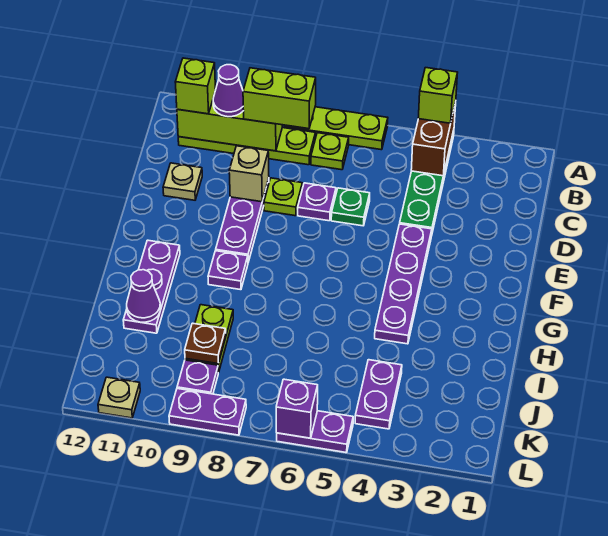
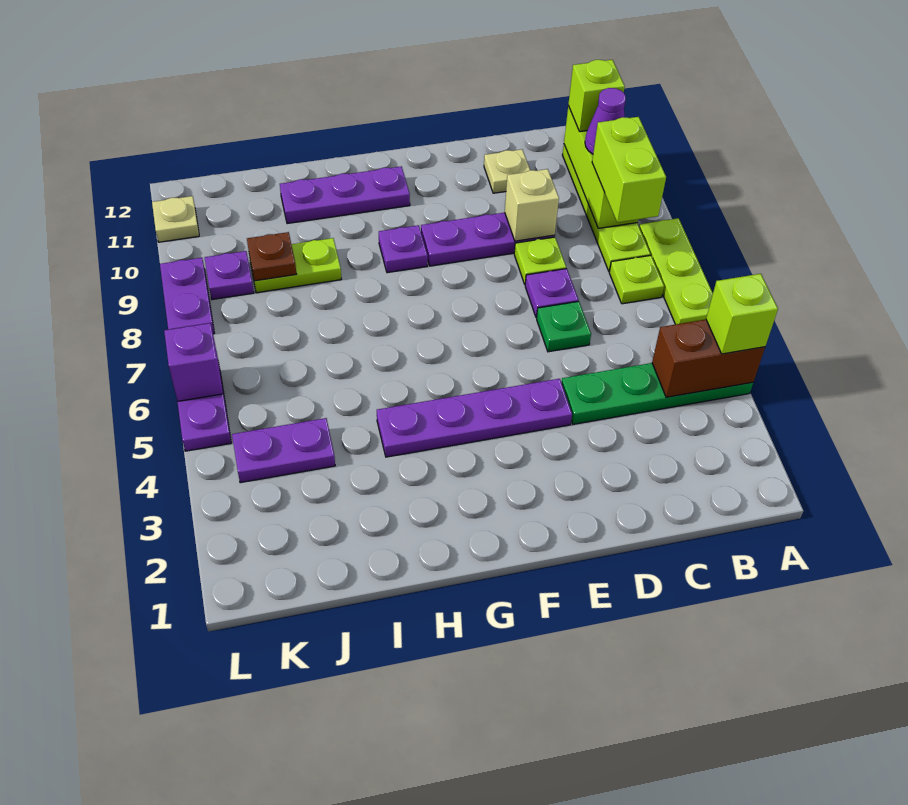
purple cone I11 level 2 -> none

